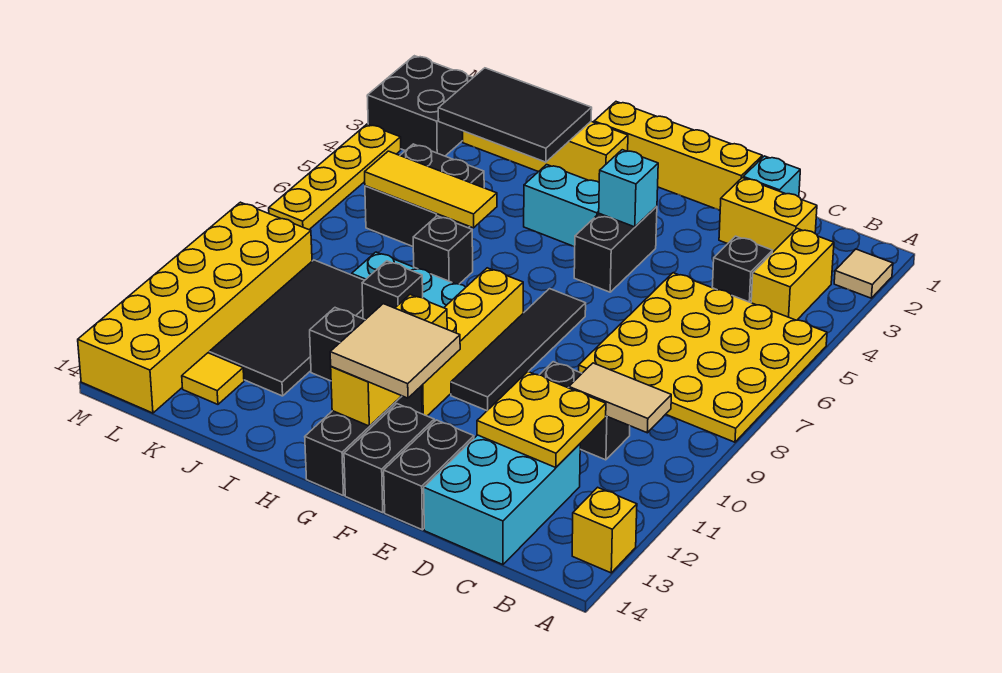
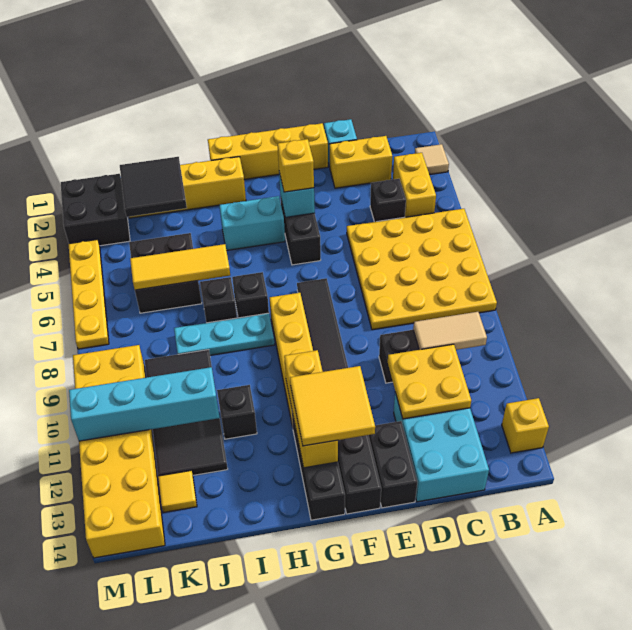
none -> yellow brick F4 level 3
tan tile F12:G13 level 3 -> yellow tile F12:G13 level 3
black tile I2:K3 level 2 -> black tile J2:K3 level 2
black brick I9 level 1 -> black brick H7 level 1
none -> cyan brick J11:M11 level 2

